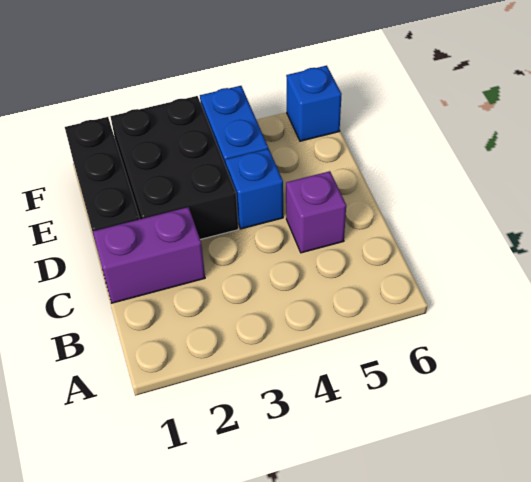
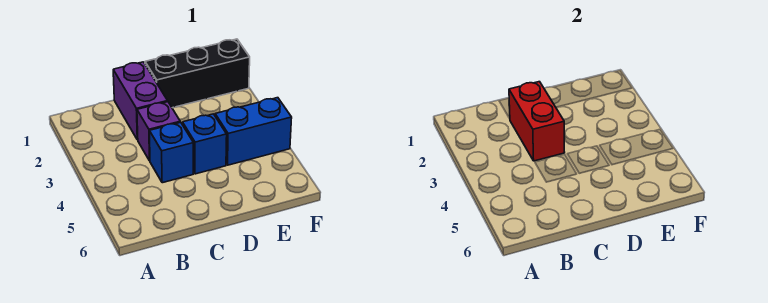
none -> red brick C2:C3 level 2
purple brick C5 level 1 -> purple brick C3 level 1
black brick D2:F3 level 1 -> none
blue brick F6 level 1 -> blue brick C4 level 1

